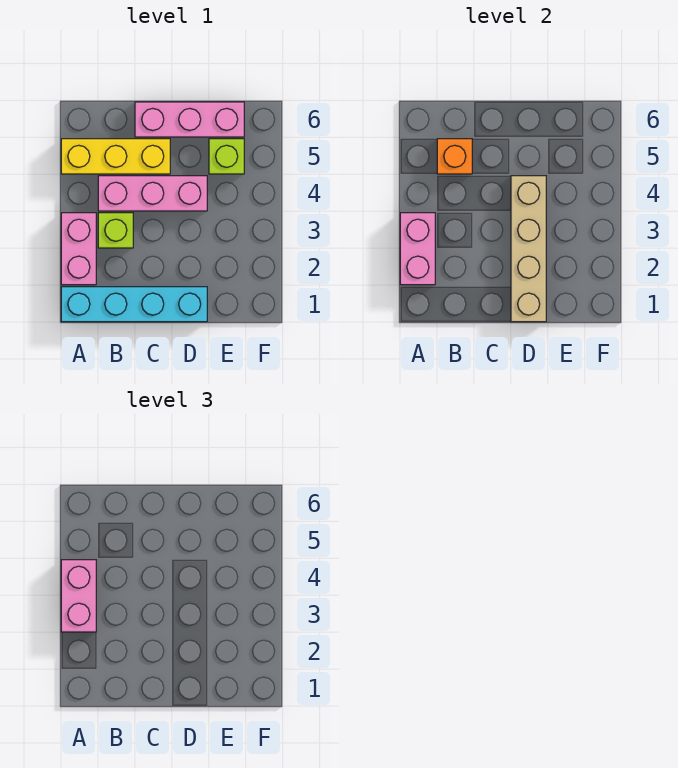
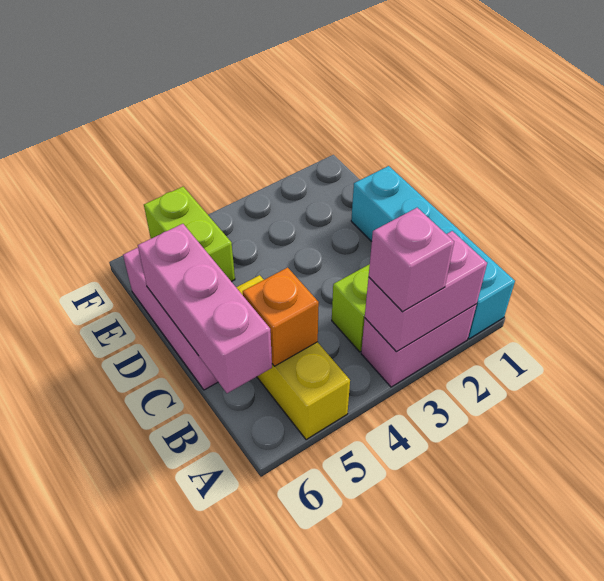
pink brick A3:A4 level 3 -> pink brick A3 level 3
pink brick B4:D4 level 1 -> pink brick B6:D6 level 2
tan brick D1:D4 level 2 -> none
lime brick E5 level 1 -> lime brick E5:F5 level 1

